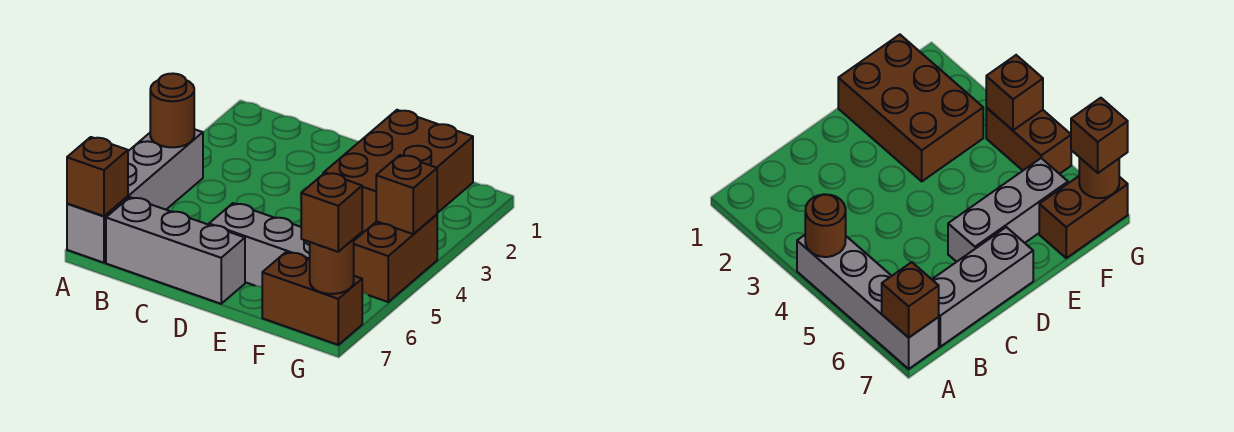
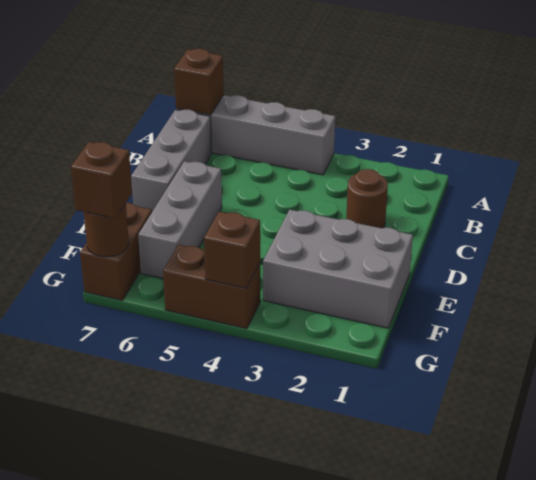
brown round brick A4 level 2 -> brown round brick C2 level 1
brown brick E1:F3 level 1 -> grey brick E1:F3 level 1

